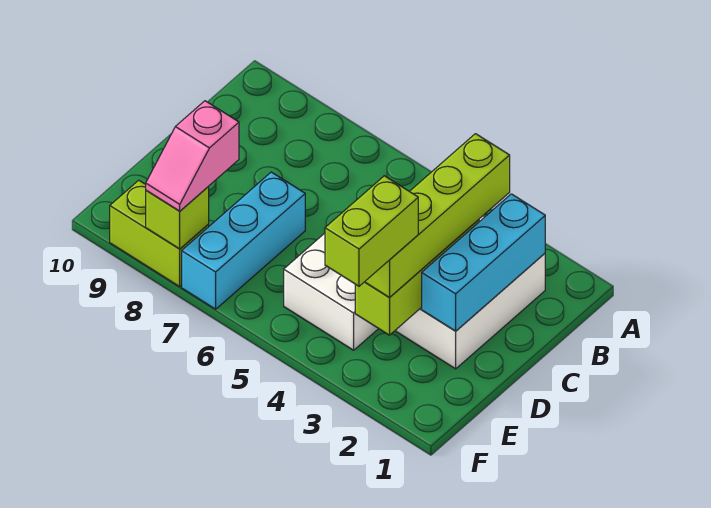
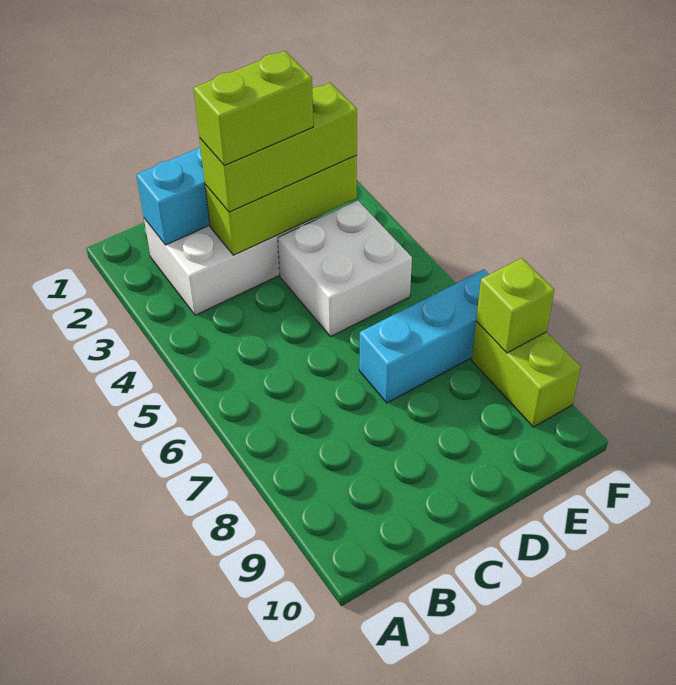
lime brick B3:E3 level 3 -> lime brick C3:E3 level 3
lime brick E3:F3 level 4 -> lime brick C3:D3 level 4
pink slope E8:F8 level 3 top E -> none

